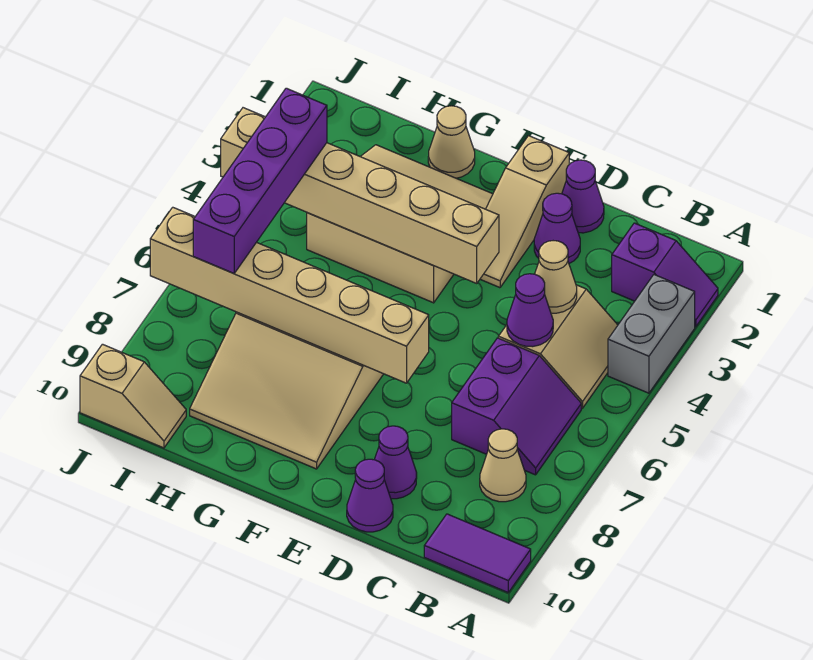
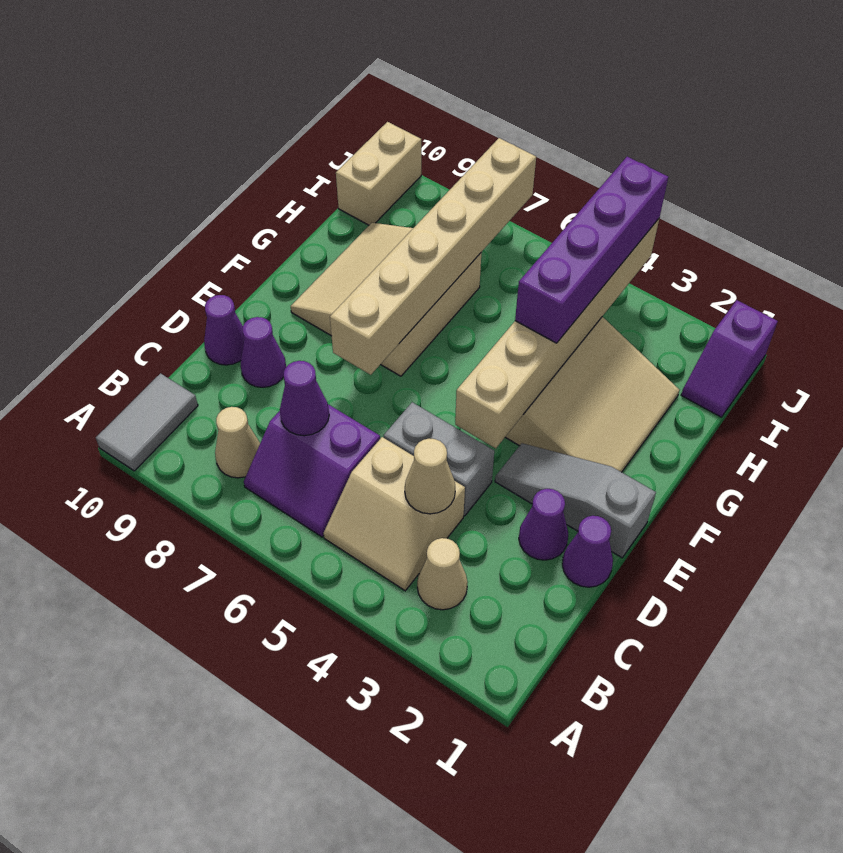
purple slope A2:B2 level 1 top B -> purple slope I1:J1 level 1 top J
grey brick A3:A4 level 1 -> grey brick D4:D5 level 1
purple tile A10:B10 level 1 -> grey tile A10:B10 level 1
purple cone C5 level 2 -> purple cone C7 level 2
tan slope E1:E3 level 1 top 1 -> grey slope E1:E3 level 1 top 1
tan cone G1 level 1 -> tan cone B3 level 1
purple brick I4:I7 level 3 -> purple brick G4:J4 level 3
tan slope I10:J10 level 1 top J -> tan brick I10:J10 level 1

